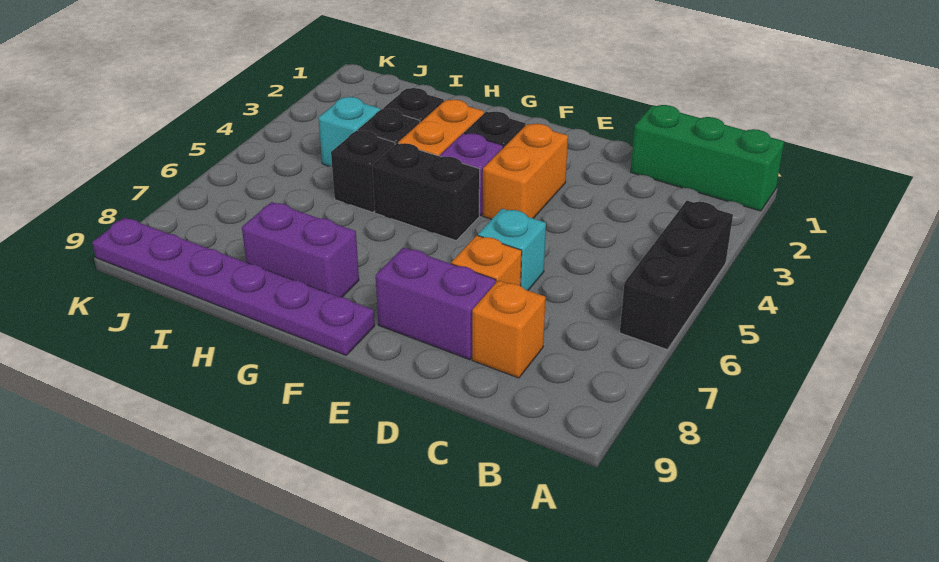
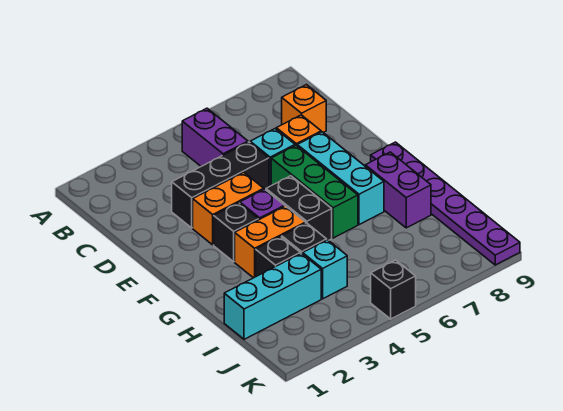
green brick A1:C1 level 1 -> green brick E6:G6 level 1
black brick A4:A6 level 1 -> black brick D3:D5 level 1
purple brick D8:E8 level 1 -> purple brick B5:C5 level 1
none -> cyan brick E7:G7 level 1
black brick H5 level 1 -> black brick K5 level 1
none -> cyan brick I1:I3 level 1

